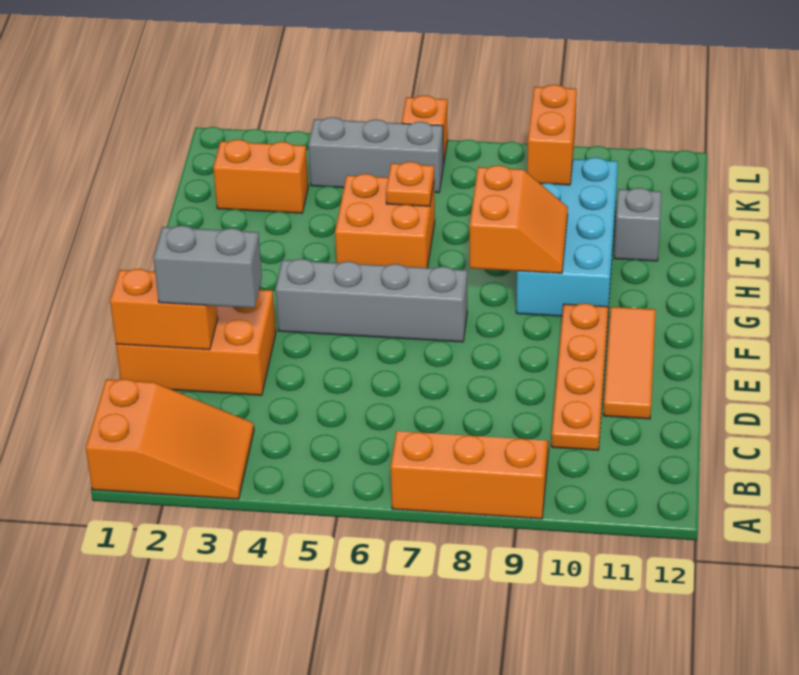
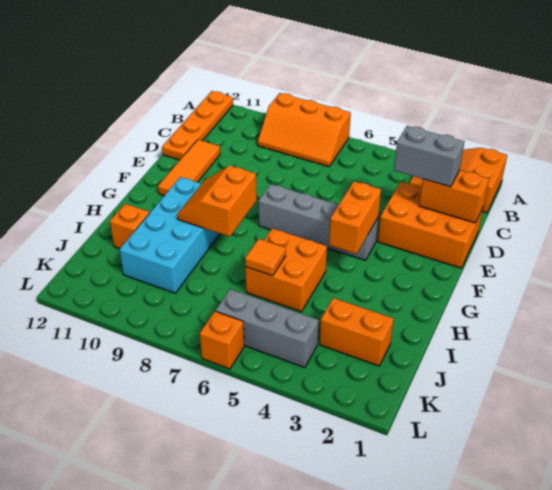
orange plate C10:F10 level 1 -> orange plate A12:D12 level 1
orange plate I6 level 2 -> orange tile I6 level 2
grey brick I11 level 1 -> orange brick I11 level 1
orange brick J9:K9 level 2 -> orange brick F4:G4 level 2

